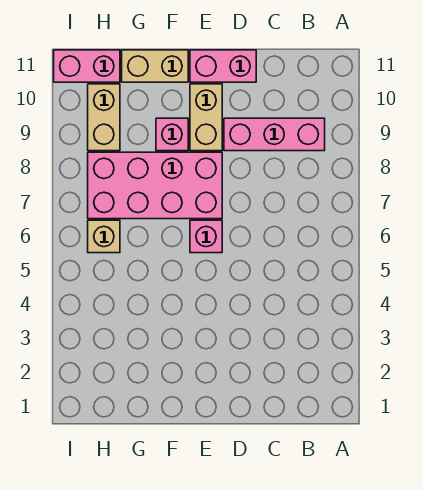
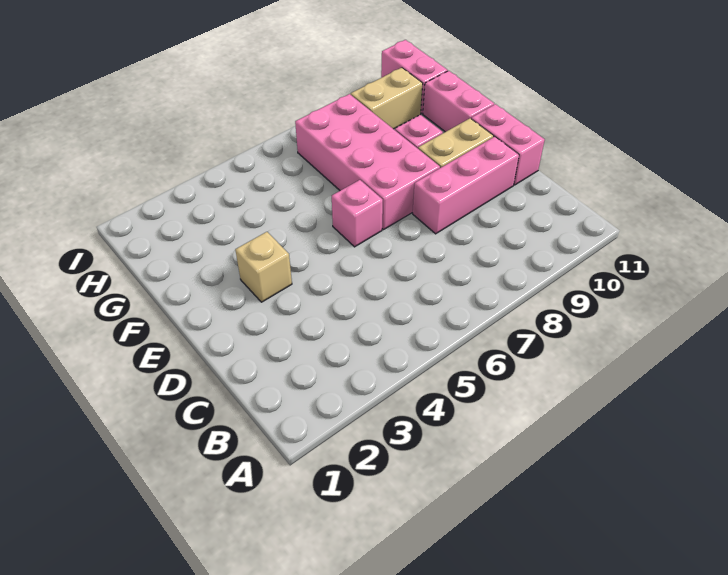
pink brick B9:D9 level 1 -> pink brick D8:D10 level 1
tan brick F11:G11 level 1 -> pink brick F11:G11 level 1
tan brick H6 level 1 -> tan brick E3 level 1

